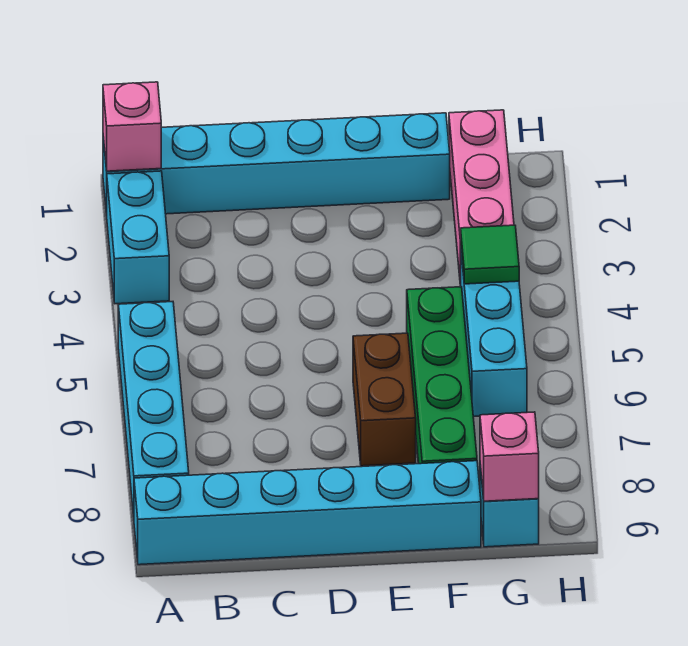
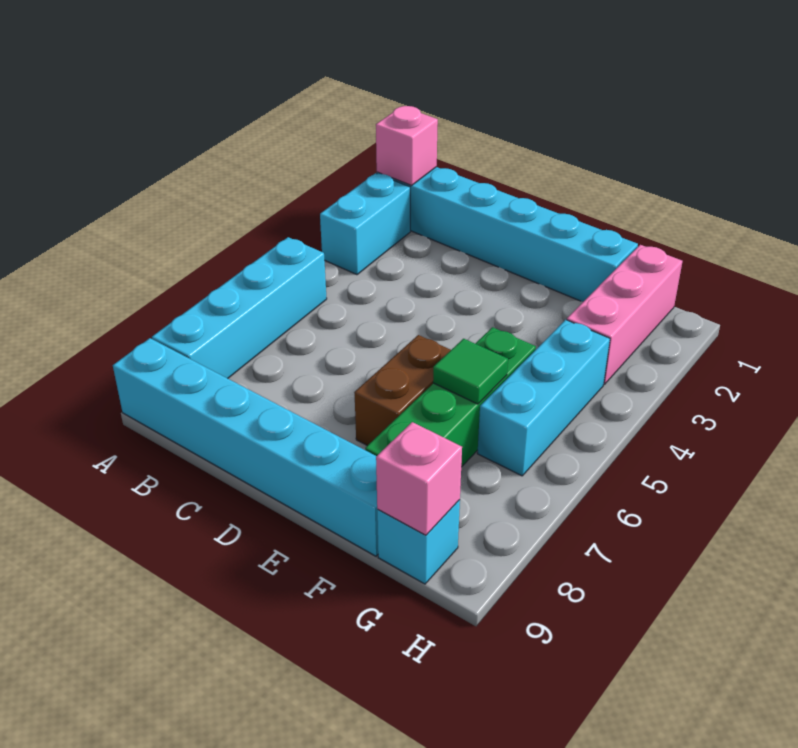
green tile G4 level 2 -> green tile F6 level 2

